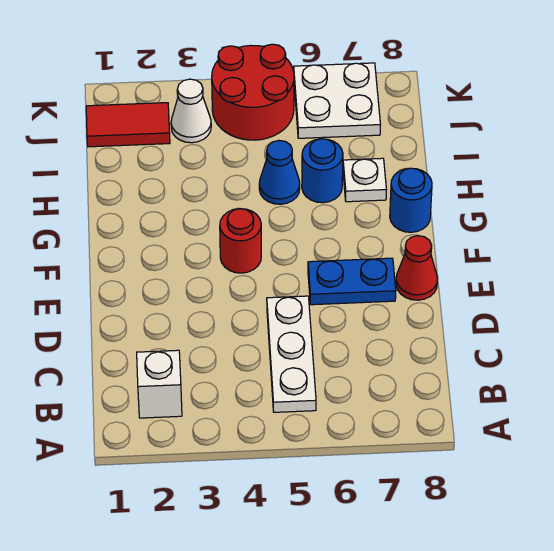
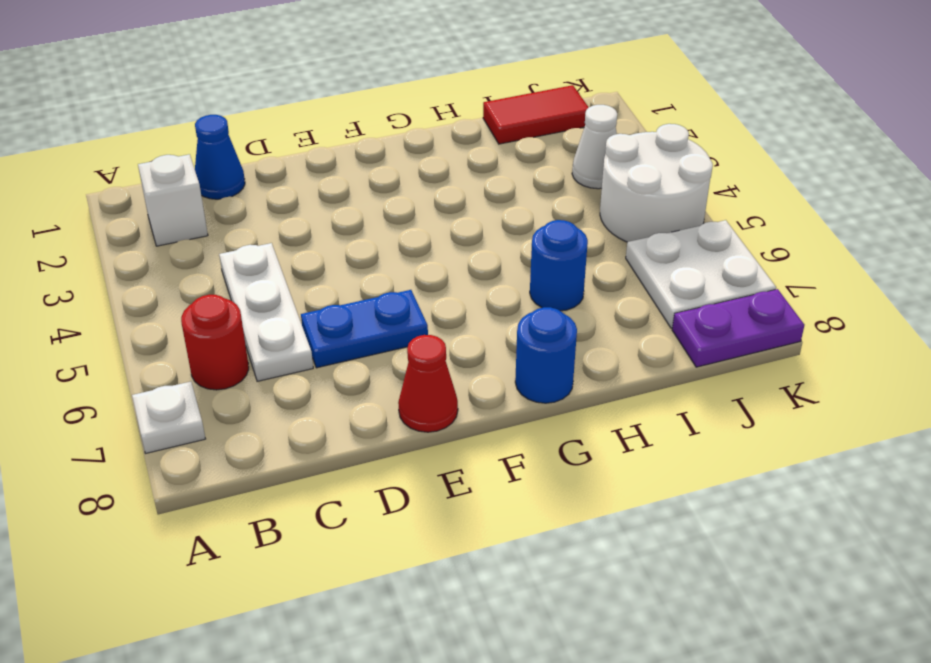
white plate B5:D5 level 1 -> white plate C4:C6 level 1
blue plate E6:E7 level 1 -> blue plate D6:E6 level 1
red round brick F4 level 1 -> red round brick B6 level 1
blue cone H5 level 1 -> blue cone C1 level 1
white plate H7 level 1 -> white plate A7 level 1
red tile J1:J2 level 1 -> red tile I1:J1 level 1
red round brick J4:K5 level 1 -> white round brick J4:K5 level 1
none -> purple plate J8:K8 level 1

